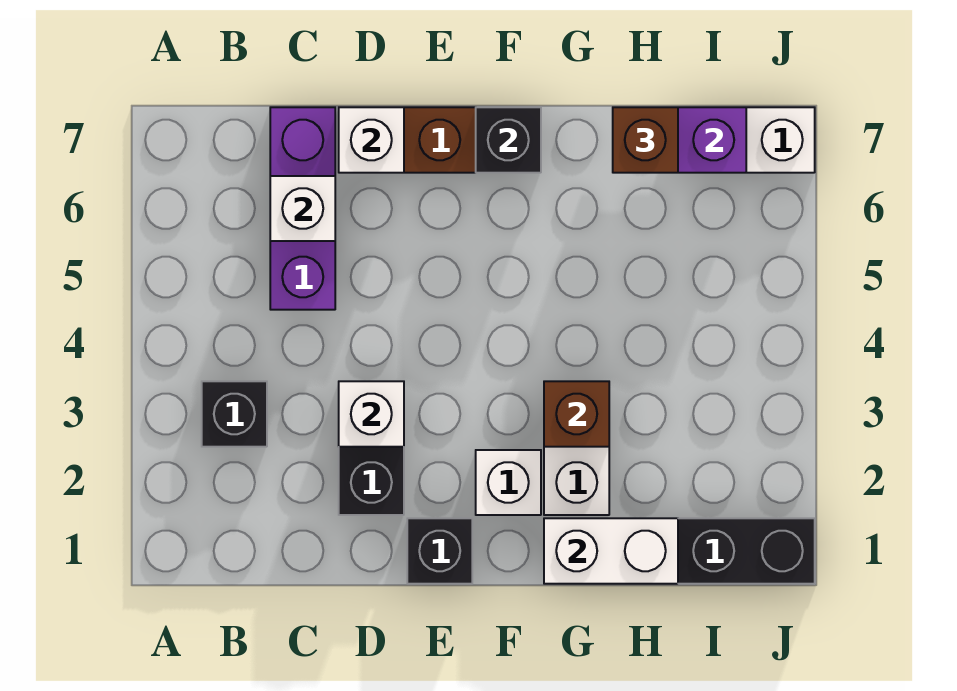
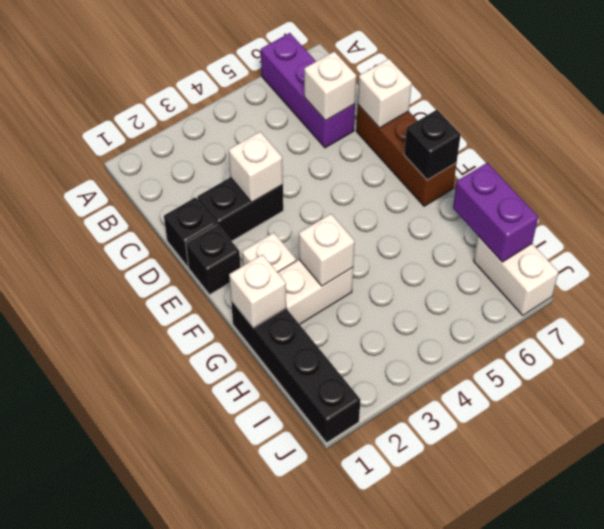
black brick B3 level 1 -> black brick D1 level 1
purple brick C5:C7 level 1 -> purple brick A6:C6 level 1
white brick G1:H1 level 2 -> white brick G1 level 2
brown brick G3 level 2 -> white brick G3 level 2
brown brick H7 level 3 -> none

